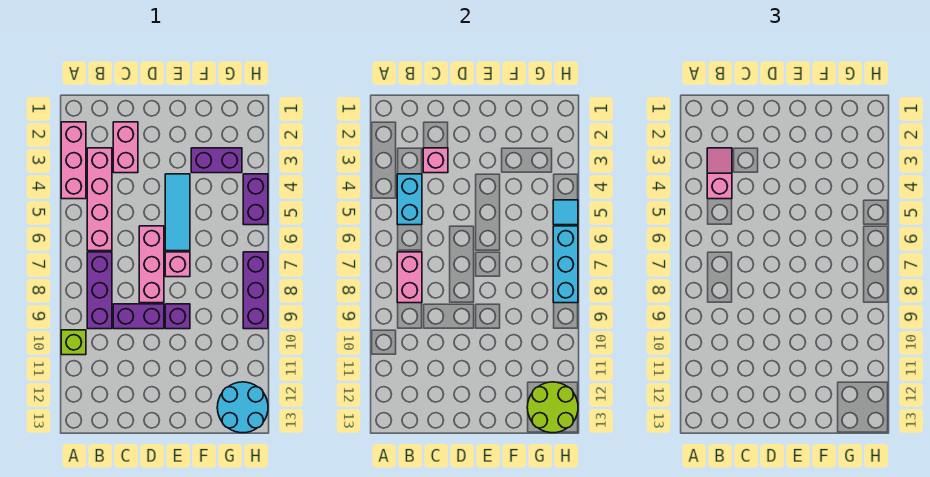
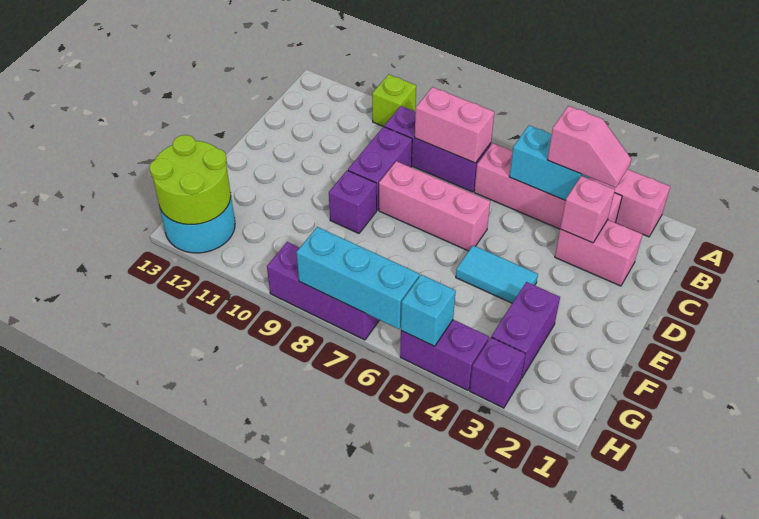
cyan tile E4:E6 level 1 -> cyan tile E4:E5 level 1
pink brick E7 level 1 -> none
none -> purple brick H3 level 1
cyan tile H5 level 2 -> cyan brick H5 level 2

